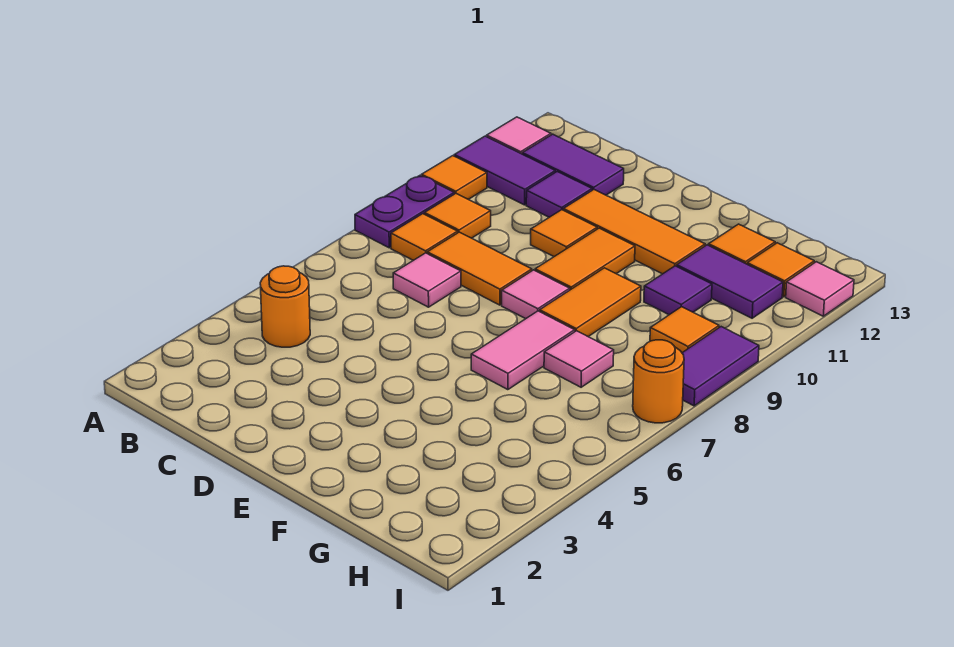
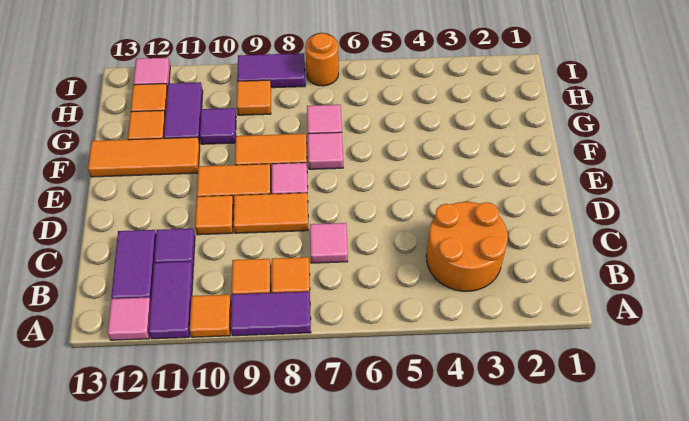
purple plate A8:A9 level 1 -> purple tile A8:A9 level 1
orange round brick B4 level 1 -> orange round brick B3:C4 level 1
orange tile C8:D8 level 1 -> orange tile D8:D9 level 1
orange tile D11:F11 level 1 -> orange tile F11:F13 level 1
pink tile F6:F7 level 1 -> pink tile F7 level 1

